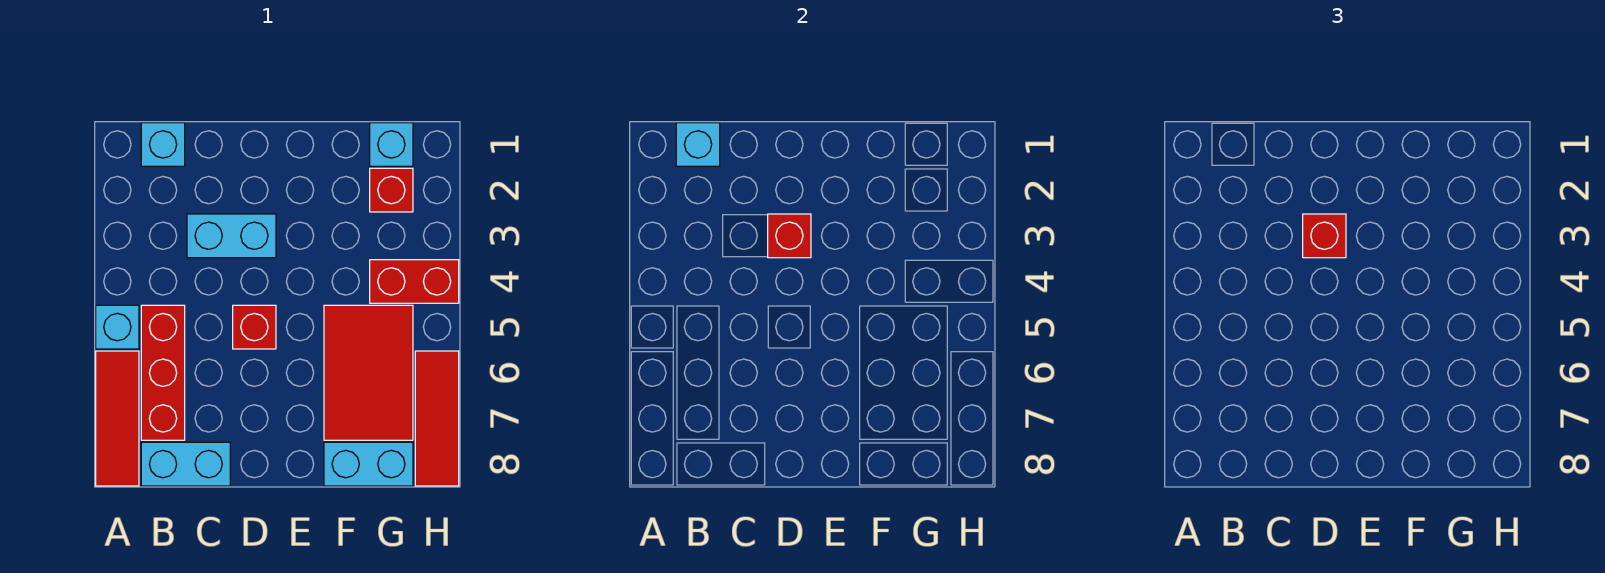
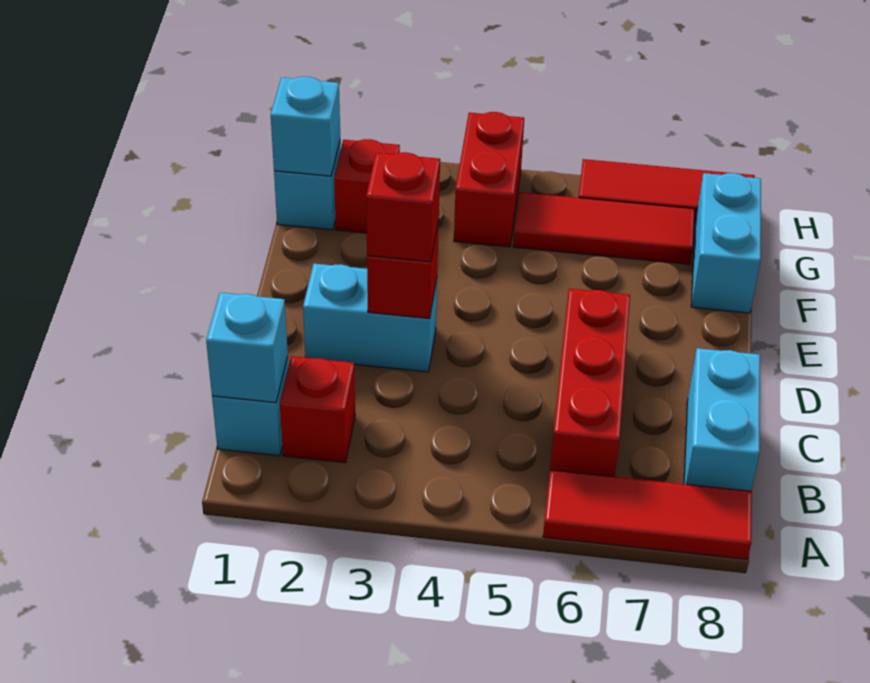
cyan brick A5 level 1 -> cyan brick G1 level 2
red brick B5:B7 level 1 -> red brick B6:D6 level 1
cyan brick C3:D3 level 1 -> cyan brick D2:D3 level 1
red brick D5 level 1 -> red brick B2 level 1
red tile F5:G7 level 1 -> red tile G5:G7 level 1

